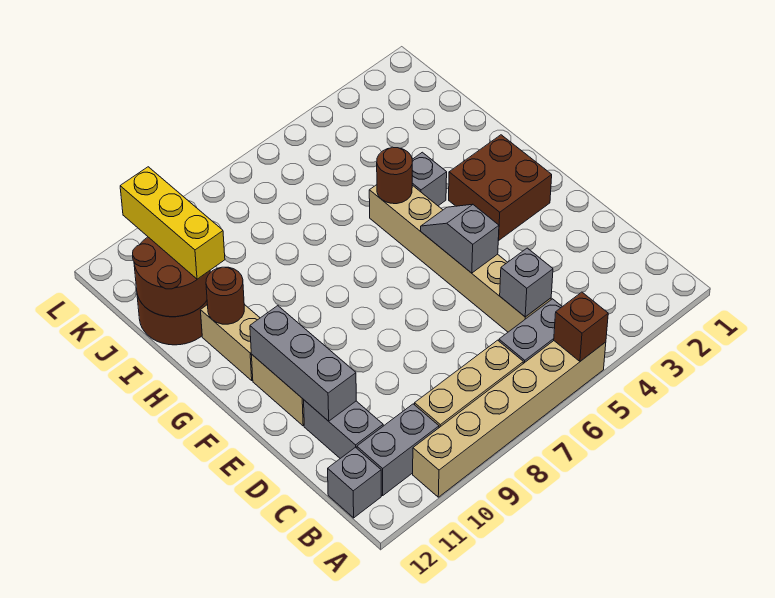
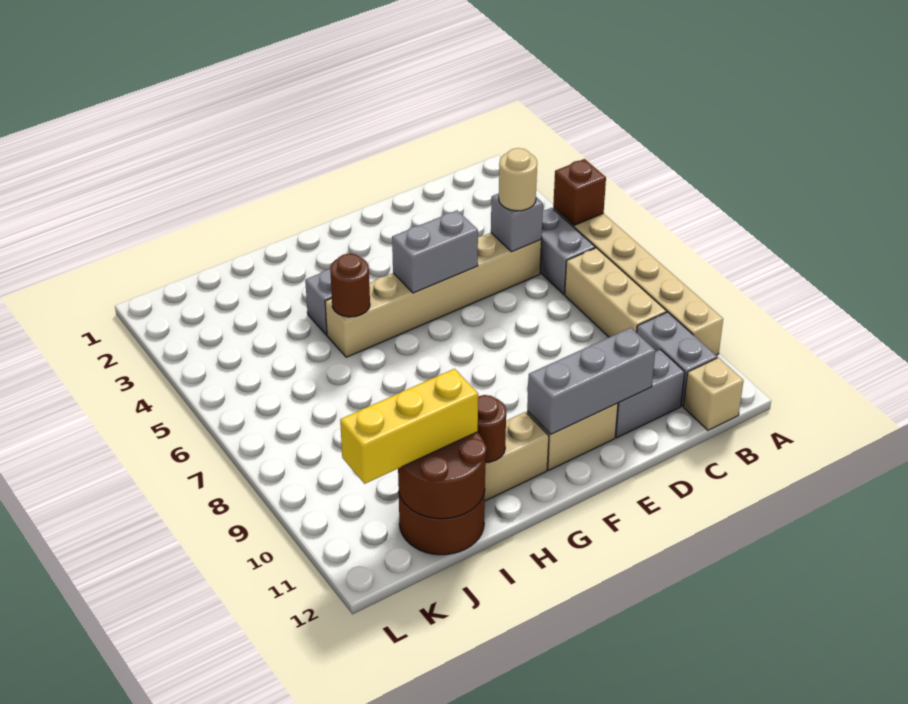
grey brick B12 level 1 -> tan brick B12 level 1
none -> tan round brick C5 level 3
grey slope E5:F5 level 2 top E -> grey brick E5:F5 level 2
brown brick F2:G3 level 1 -> none

